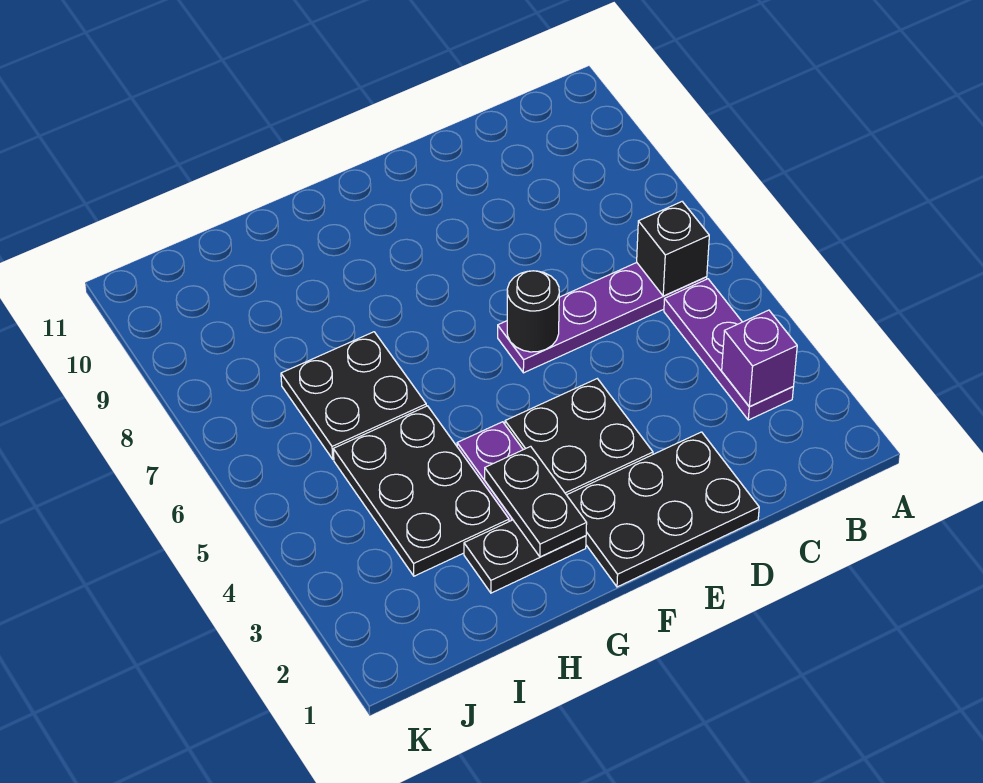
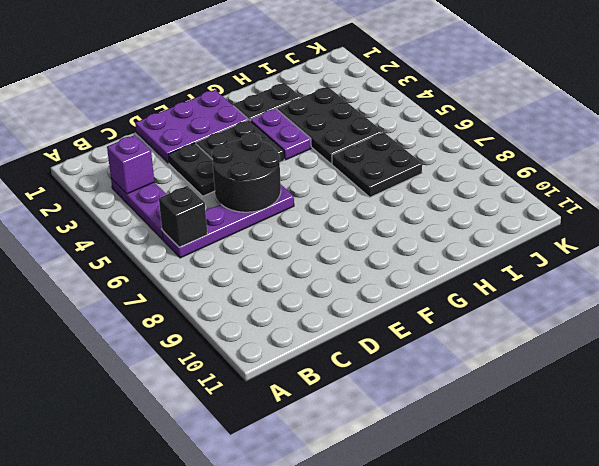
black plate D1:F2 level 1 -> purple plate D1:F2 level 1
black round brick E6 level 2 -> black round brick D5:E6 level 2
black plate G2:G3 level 2 -> black plate D3:D4 level 1

